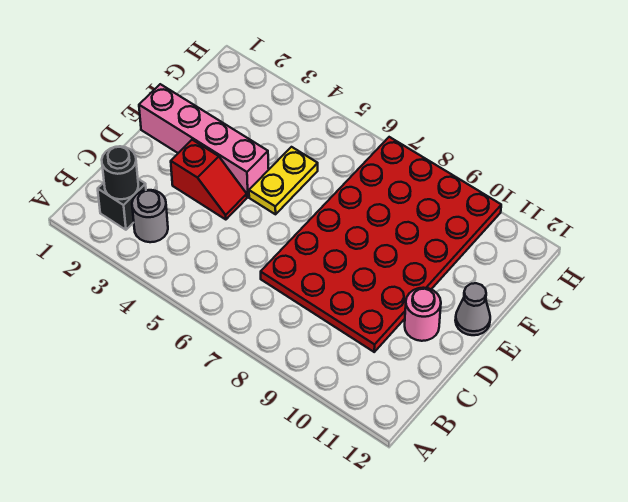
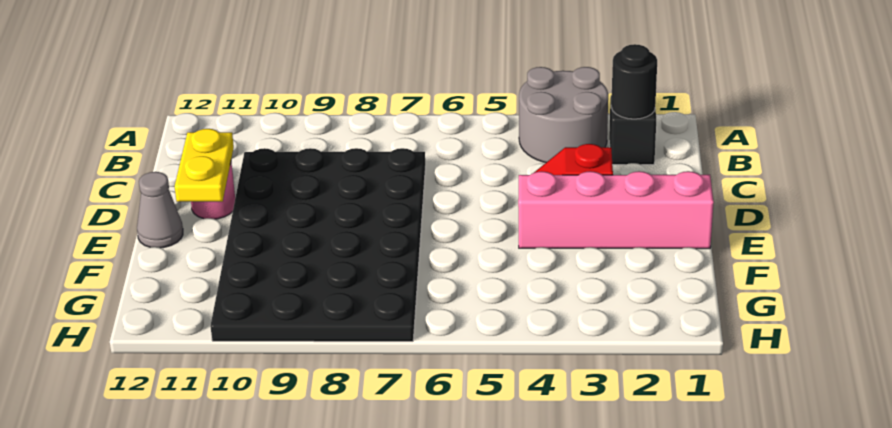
grey round brick B3 level 1 -> grey round brick A3:B4 level 1
red plate C7:H10 level 1 -> black plate C7:H10 level 1
yellow plate E5:F5 level 1 -> yellow plate D11:E11 level 2

